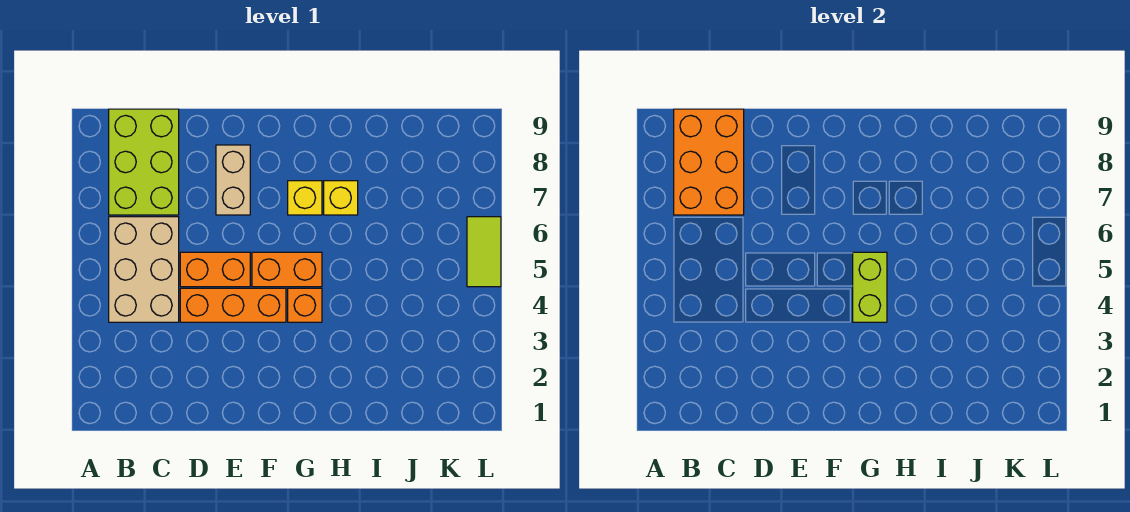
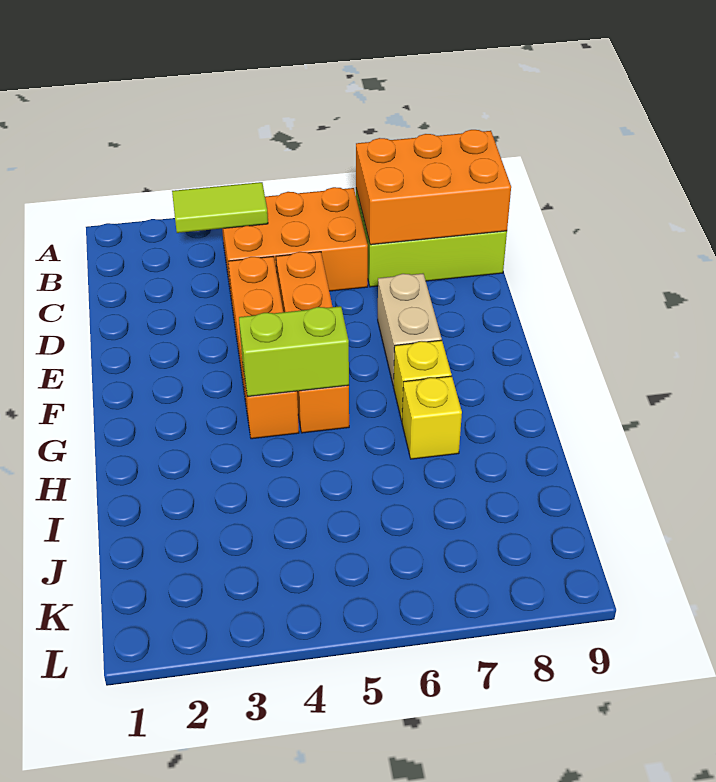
tan brick B4:C6 level 1 -> orange brick B4:C6 level 1
tan brick E7:E8 level 1 -> tan brick E7:F7 level 1
lime tile L5:L6 level 1 -> lime tile B3:B4 level 2

